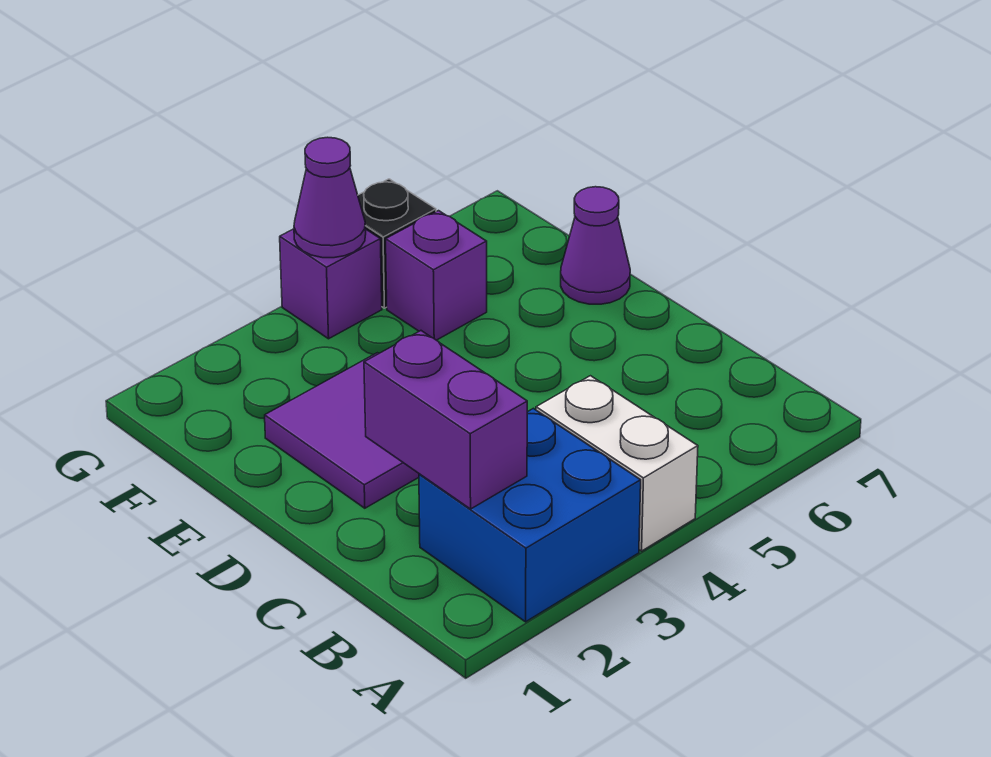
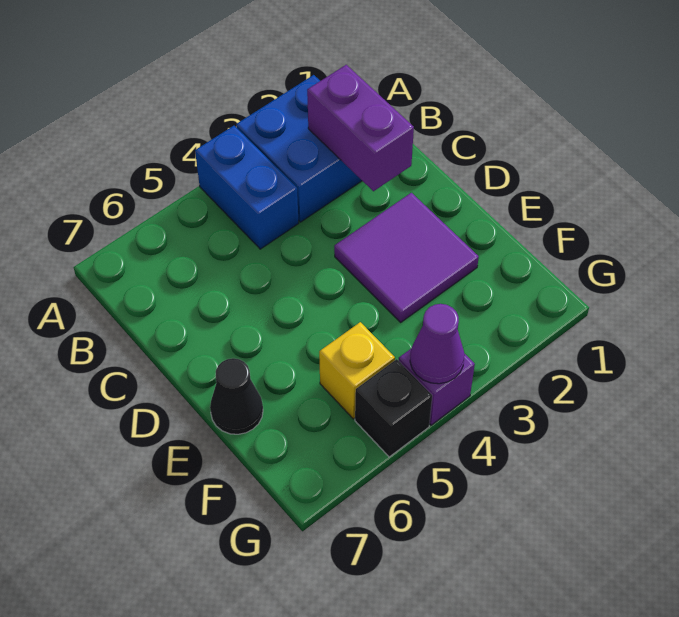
white brick A4:B4 level 1 -> blue brick A4:B4 level 1
purple cone E7 level 1 -> black cone E7 level 1
purple brick F5 level 1 -> yellow brick F5 level 1

